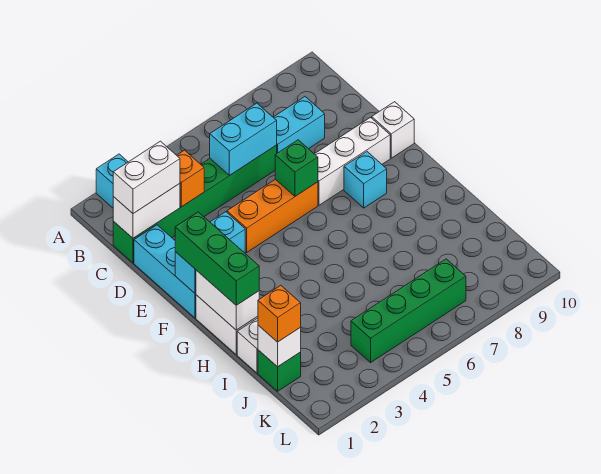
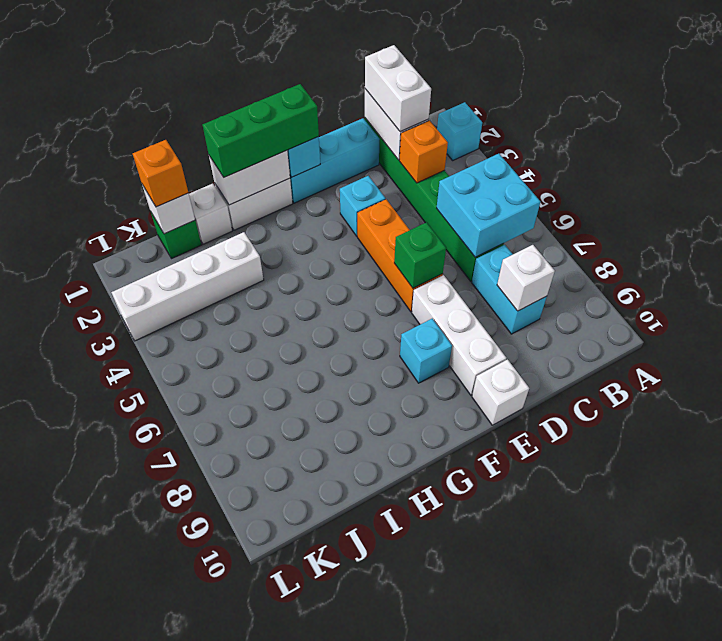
cyan brick C5:C6 level 2 -> cyan brick B5:C6 level 2
none -> white brick C8 level 2
none -> white brick I3:L3 level 1
green brick K4:K7 level 1 -> none

